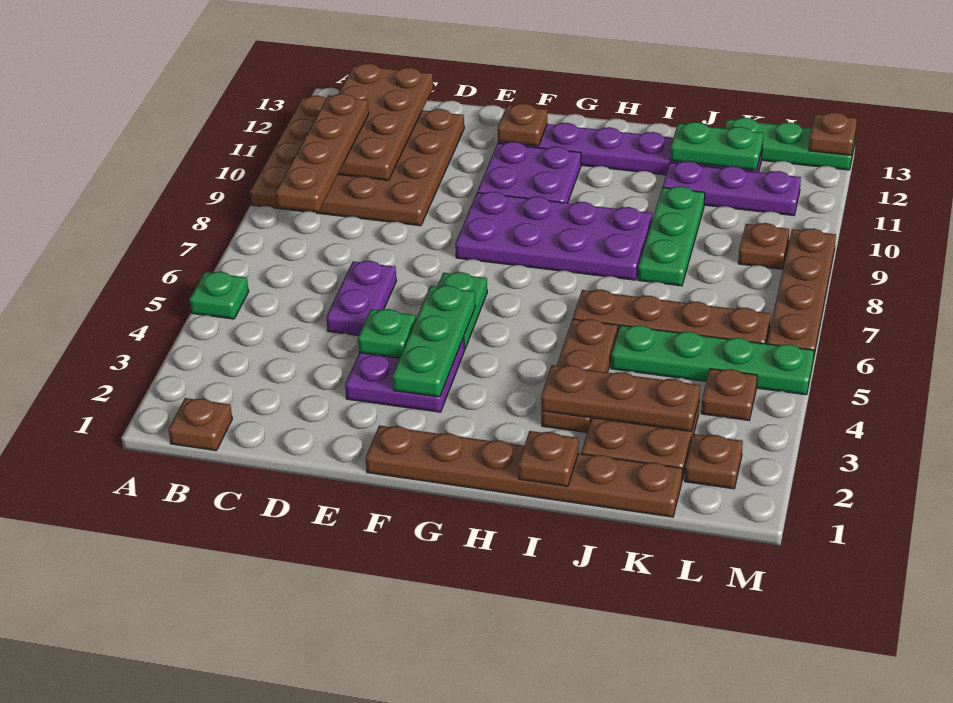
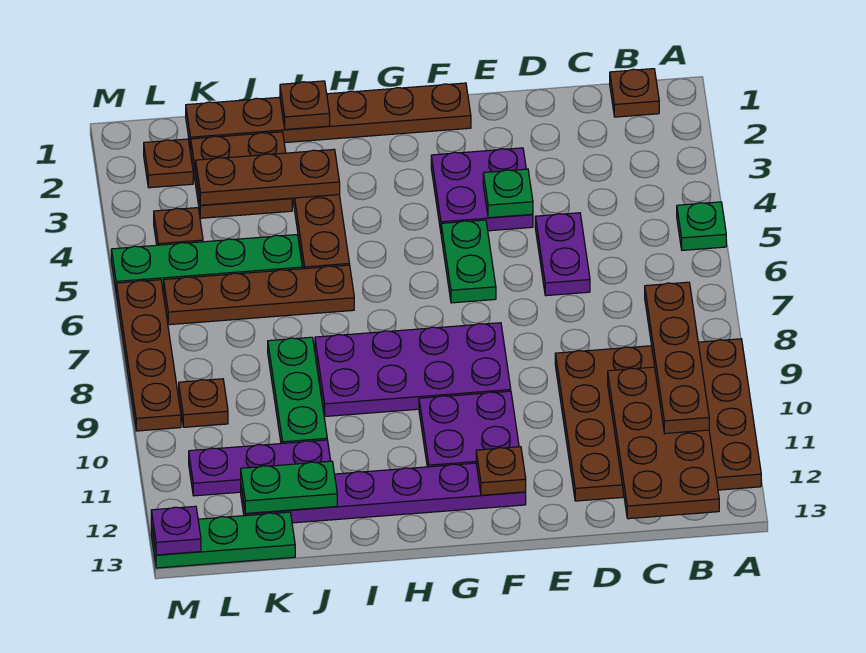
green plate F3:F5 level 2 -> none
brown plate M13 level 2 -> purple plate M13 level 2

